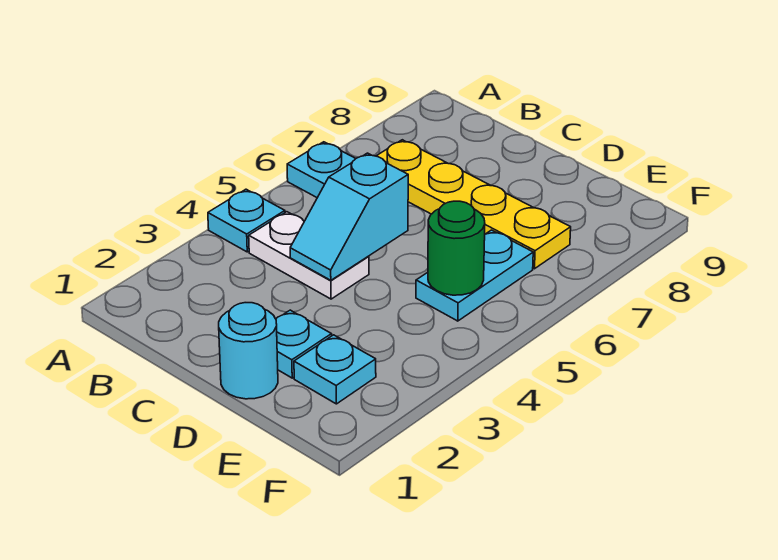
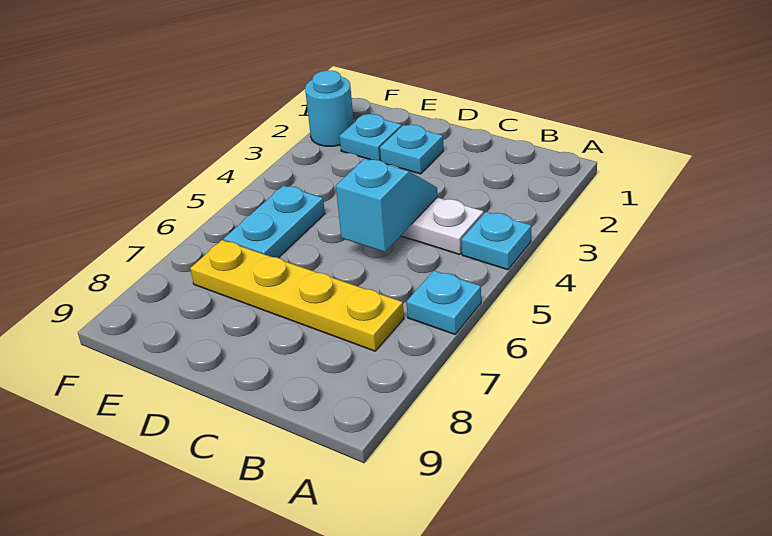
cyan round brick D1 level 1 -> cyan round brick F2 level 1
green round brick E5 level 2 -> none

